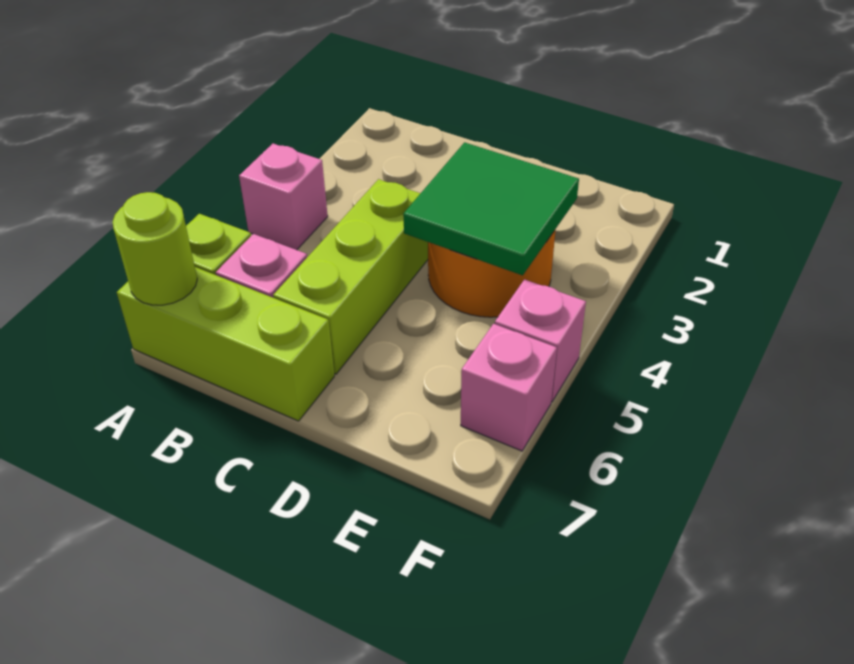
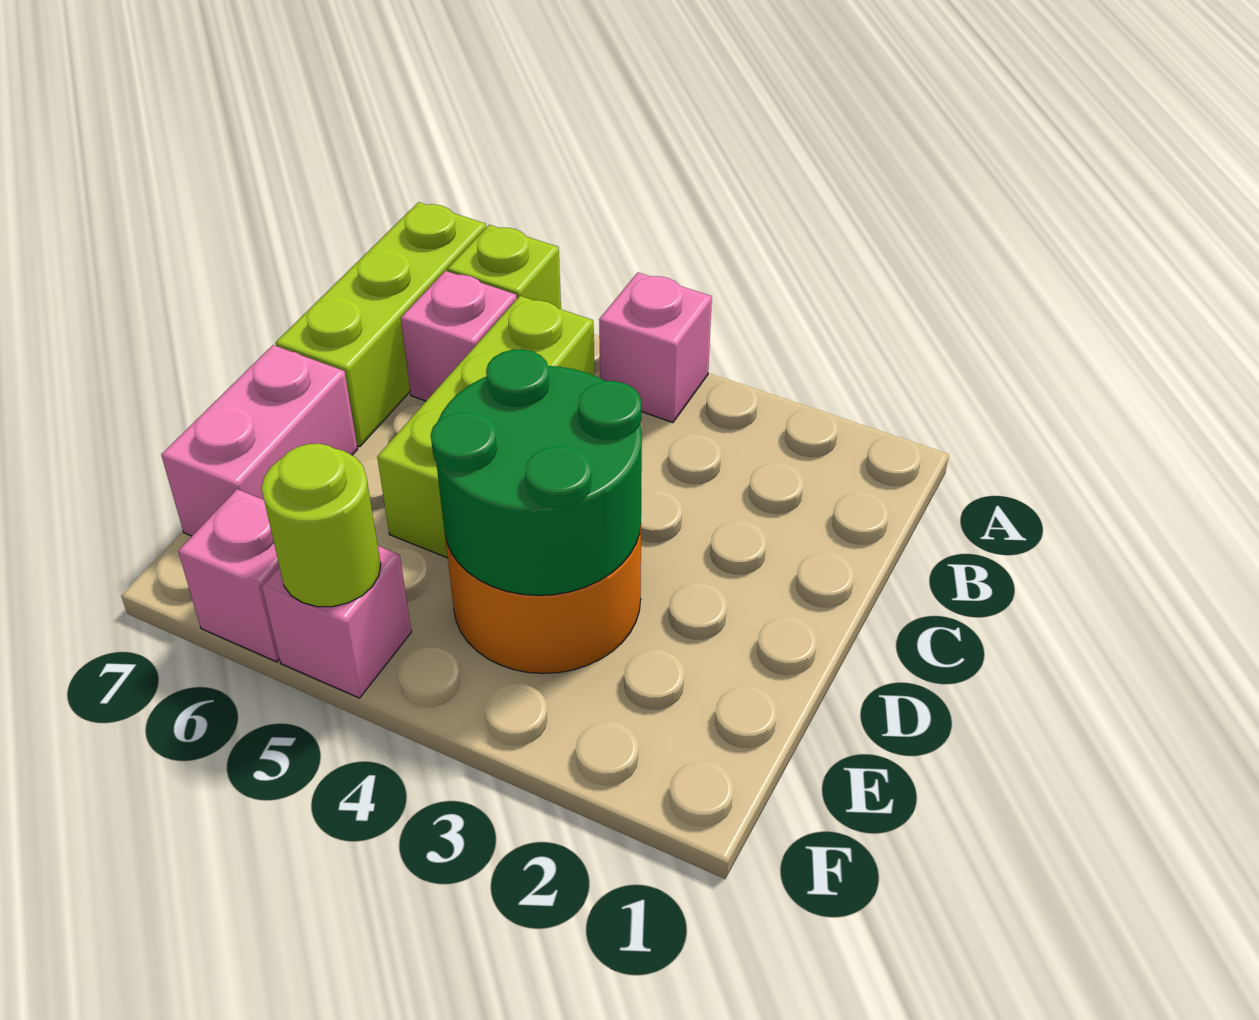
lime round brick A7 level 2 -> lime round brick F5 level 2
lime brick C4:C6 level 1 -> lime brick B5:D5 level 1
green tile D3:E4 level 2 -> green round brick D3:E4 level 2
none -> pink brick D7:E7 level 1

